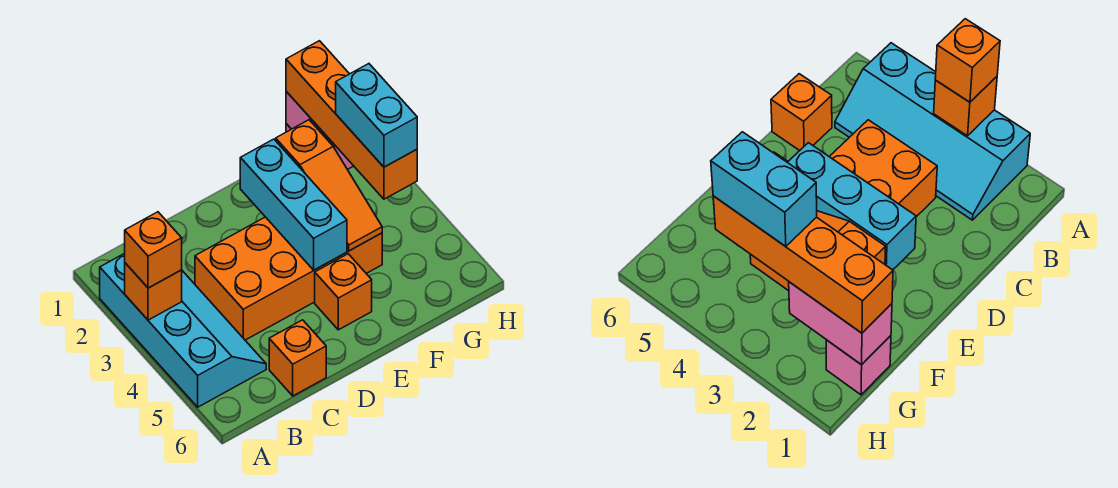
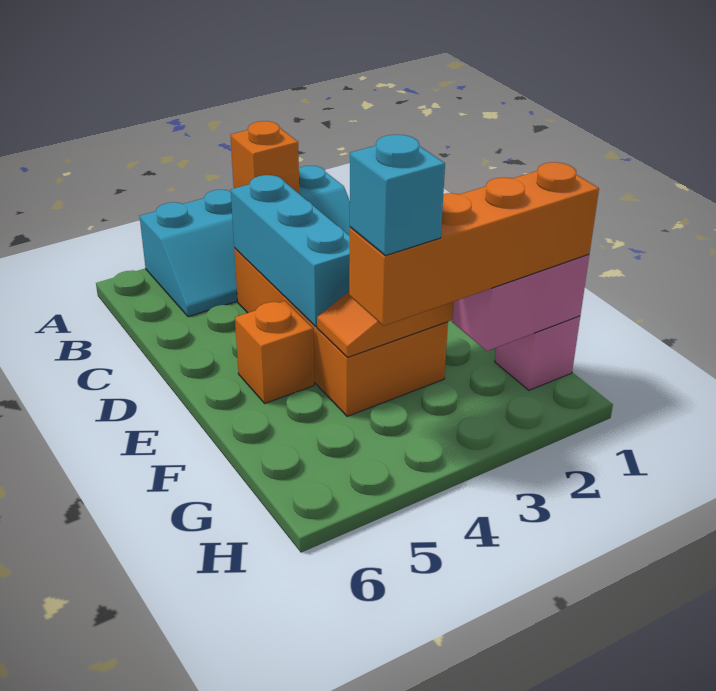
orange brick A3 level 3 -> none
orange brick C6 level 1 -> none
cyan brick E2:E4 level 2 -> cyan brick C4:E4 level 2
cyan brick G3:G4 level 4 -> cyan brick G4 level 4

